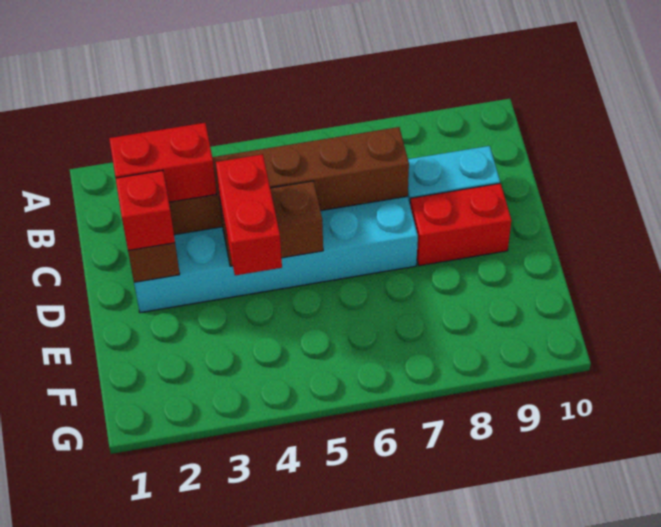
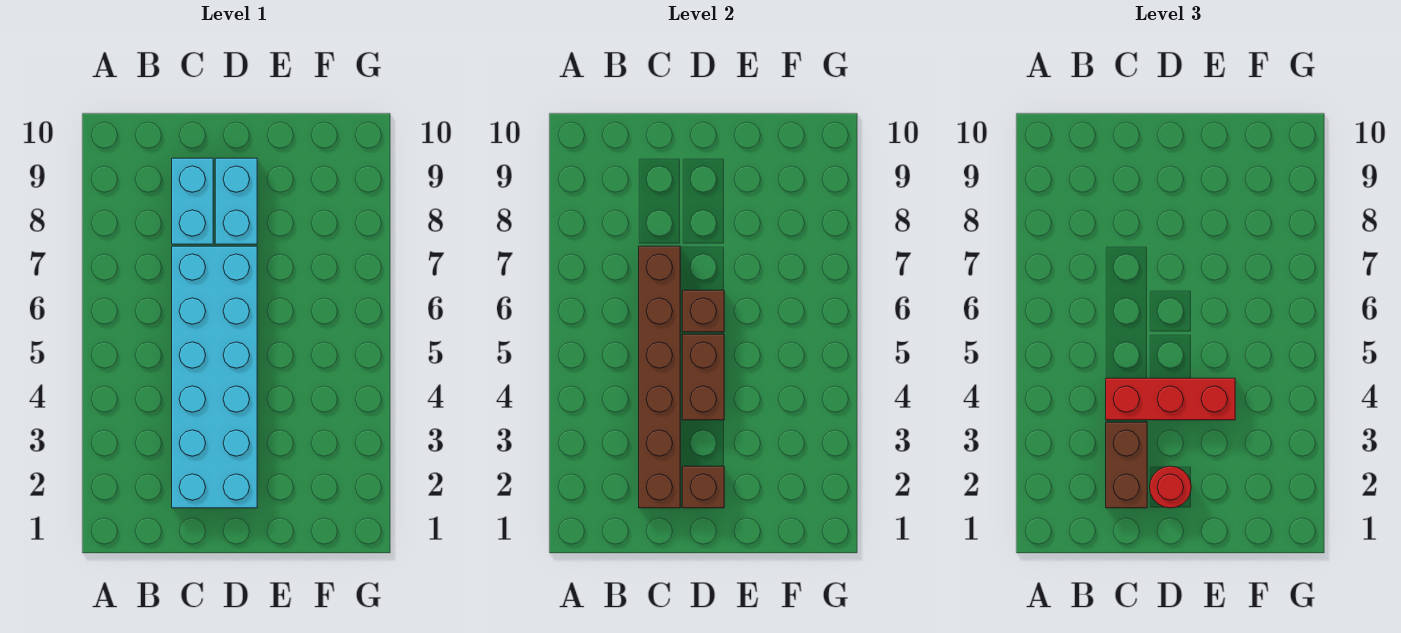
red brick C2:C3 level 3 -> brown brick C2:C3 level 3
red brick D2 level 3 -> red round brick D2 level 3
red brick D4:E4 level 3 -> red brick C4:E4 level 3
none -> brown brick D6 level 2
red brick D8:D9 level 1 -> cyan brick D8:D9 level 1

